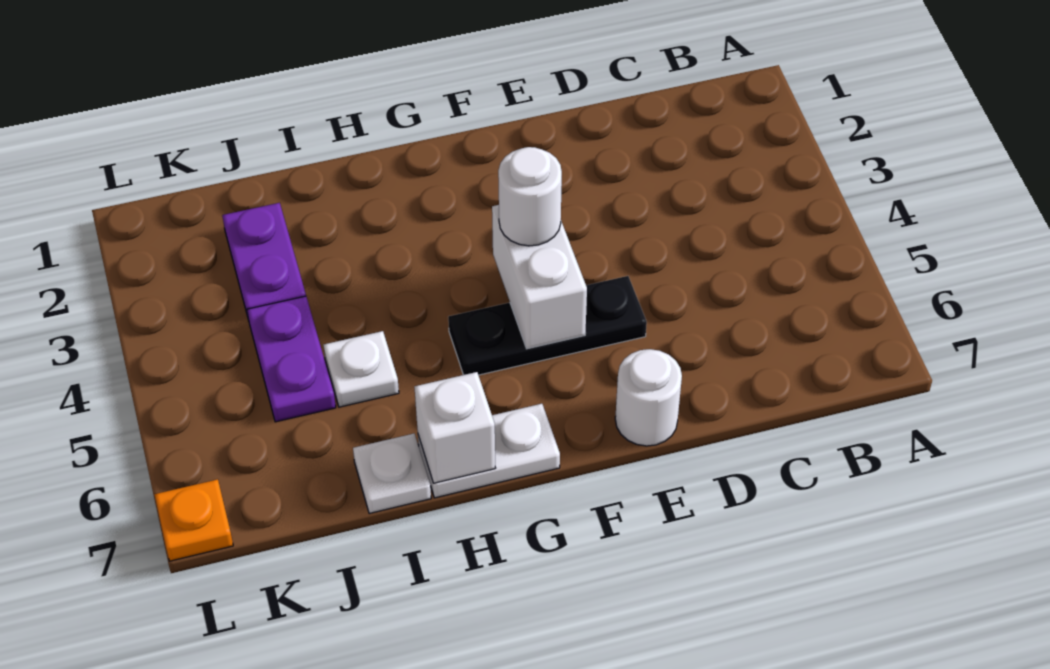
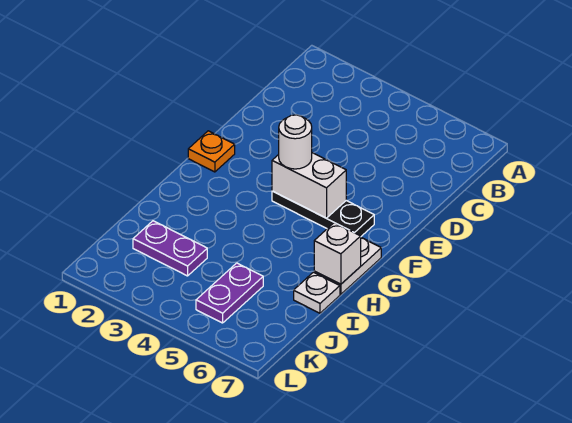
black plate E5:G5 level 1 -> black plate F4:F6 level 1
white round brick E7 level 1 -> none
white plate I5 level 1 -> none
purple plate J4:J5 level 1 -> purple plate J5:K5 level 1
orange plate L7 level 1 -> orange plate F1 level 1

